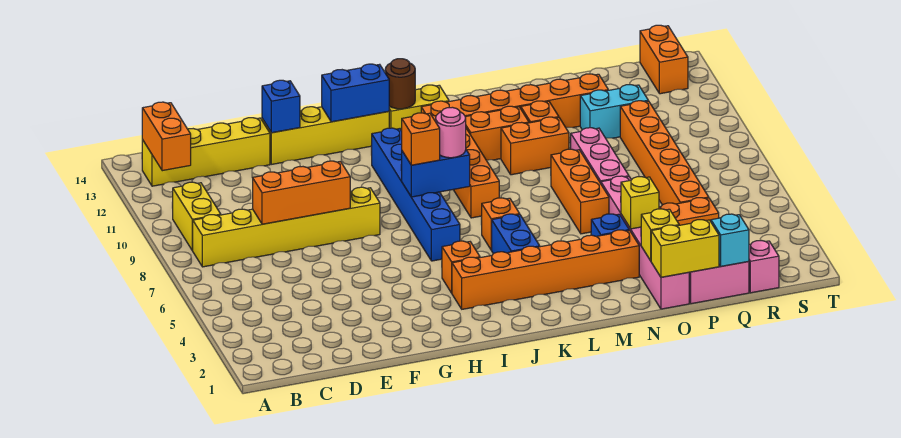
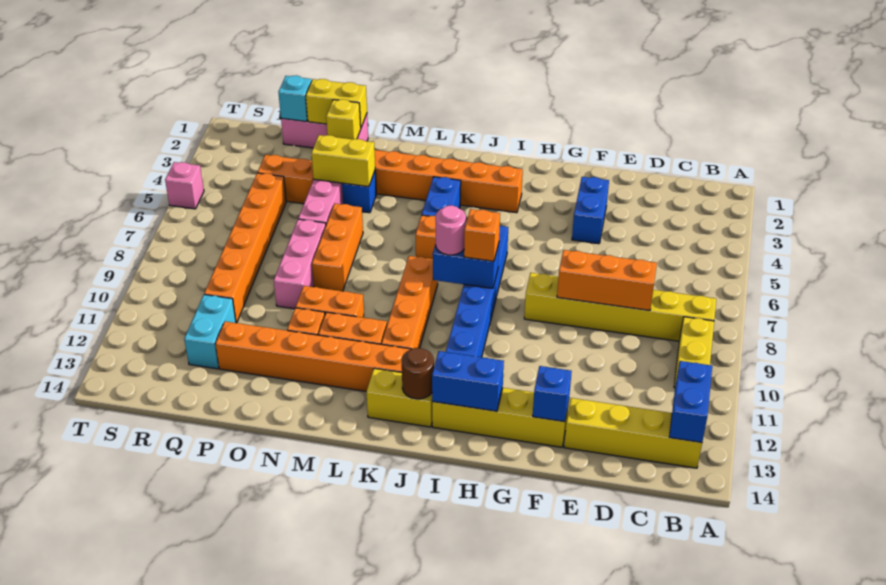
orange brick B12:B13 level 2 -> blue brick B12:B13 level 2
none -> blue brick F3:F4 level 1
orange brick I4 level 1 -> none
yellow brick O4 level 2 -> yellow brick N4:O4 level 2
cyan brick P11:Q11 level 1 -> cyan brick Q11:Q12 level 1
pink brick R1 level 1 -> pink brick T5 level 1
orange brick S13:S14 level 1 -> none

